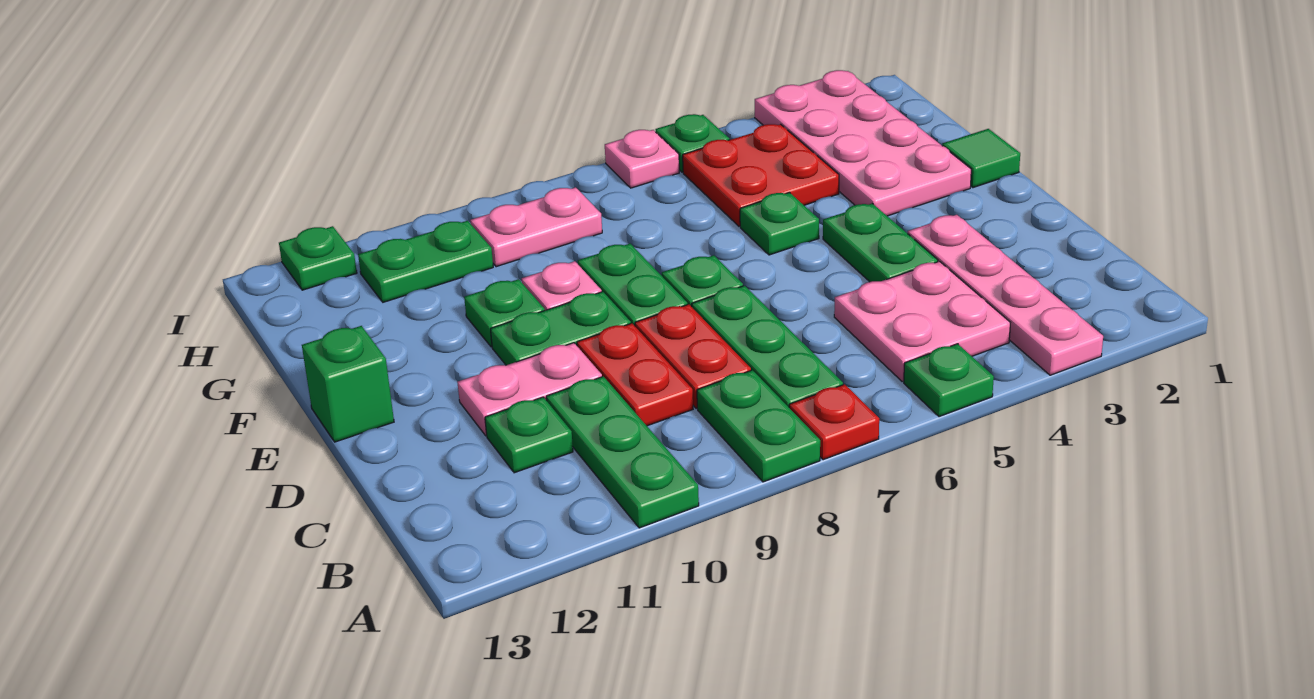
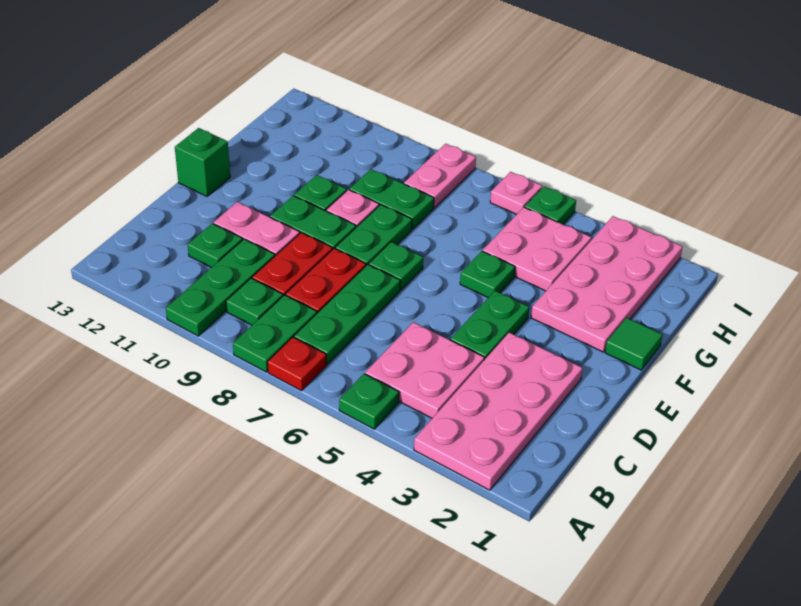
pink plate A3:D3 level 1 -> pink plate A2:D3 level 1
red plate G4:H5 level 1 -> pink plate G4:H5 level 1
pink plate H8:H9 level 1 -> pink plate H8:I8 level 1
green plate H10:H11 level 1 -> green plate G8:G9 level 1
green plate I12 level 1 -> green plate B9 level 1

